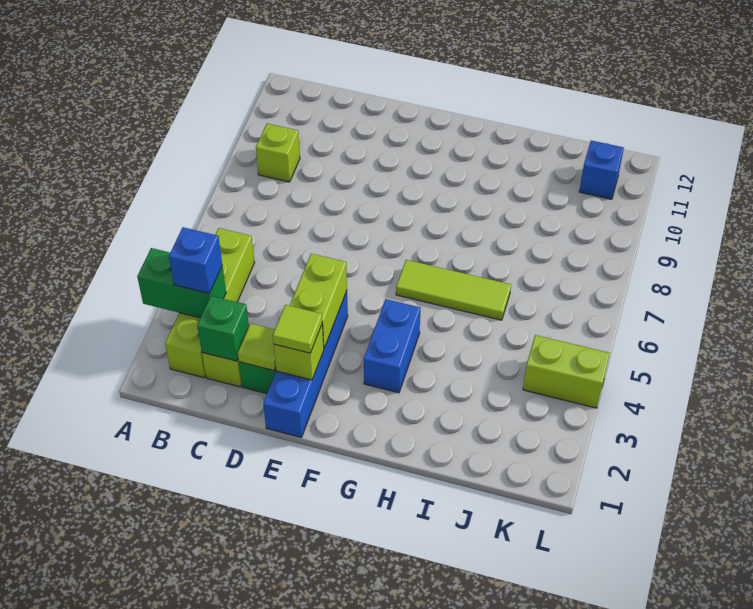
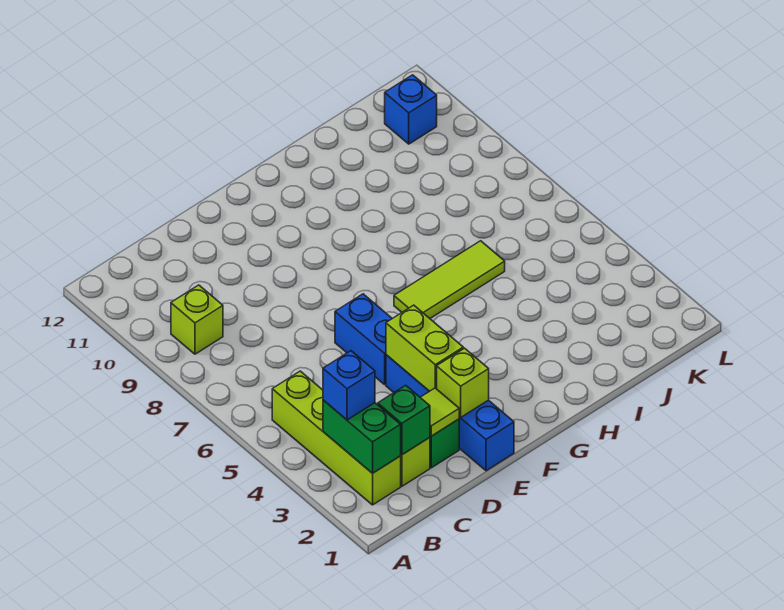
green brick A3:B3 level 2 -> green brick B2:B3 level 2
lime tile E2 level 3 -> none
blue brick G3:G4 level 1 -> blue brick E5:E6 level 1
lime brick K4:L4 level 1 -> none

